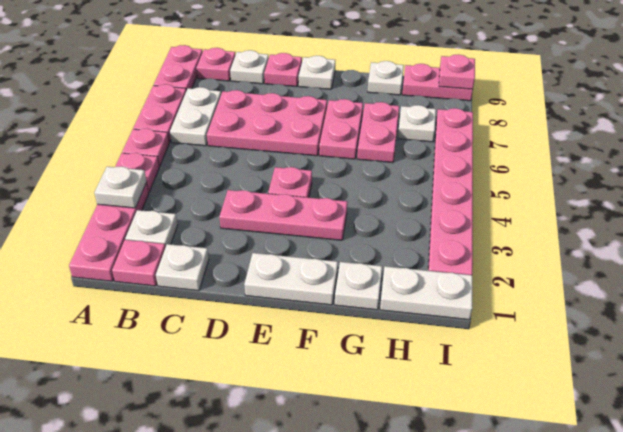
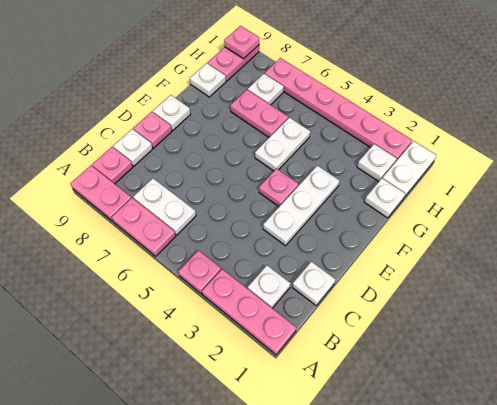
white plate A3 level 2 -> white plate H2 level 1
pink plate A5 level 1 -> none
pink plate B1 level 1 -> none
pink plate C6:E7 level 1 -> none
pink plate D3:F3 level 1 -> white plate D3:F3 level 1
white plate E1:F1 level 1 -> white plate F5:G5 level 1
pink plate F6:F7 level 1 -> none

